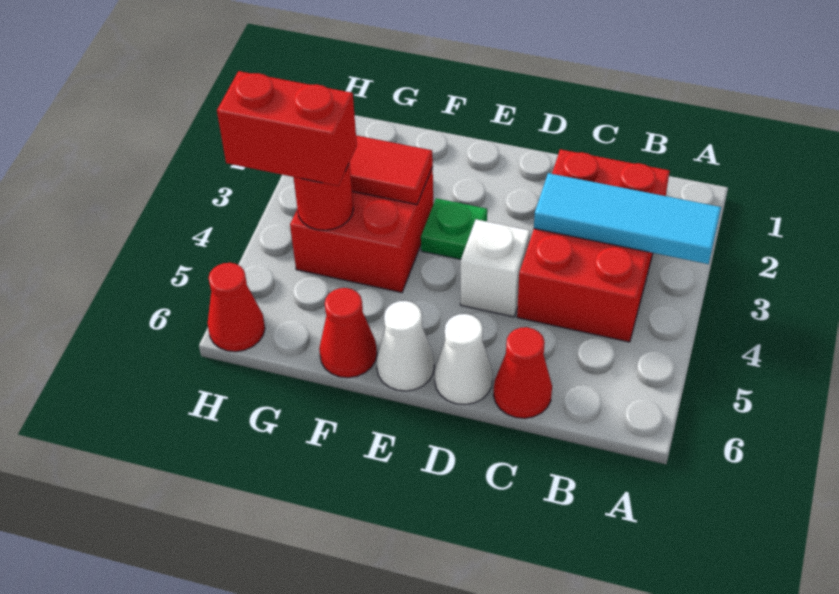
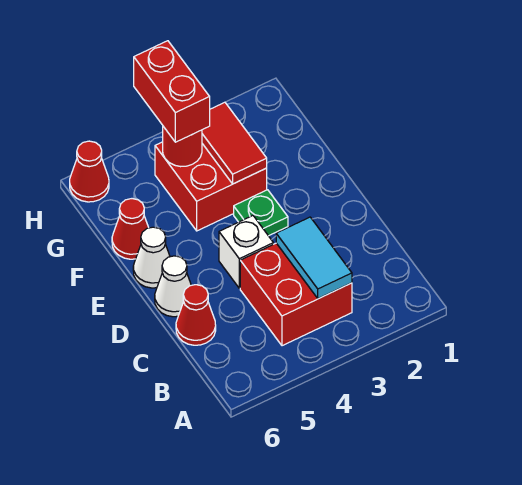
cyan tile A3:C3 level 2 -> cyan tile B3:C3 level 2
red brick B2:C4 level 1 -> red brick B3:C4 level 1

